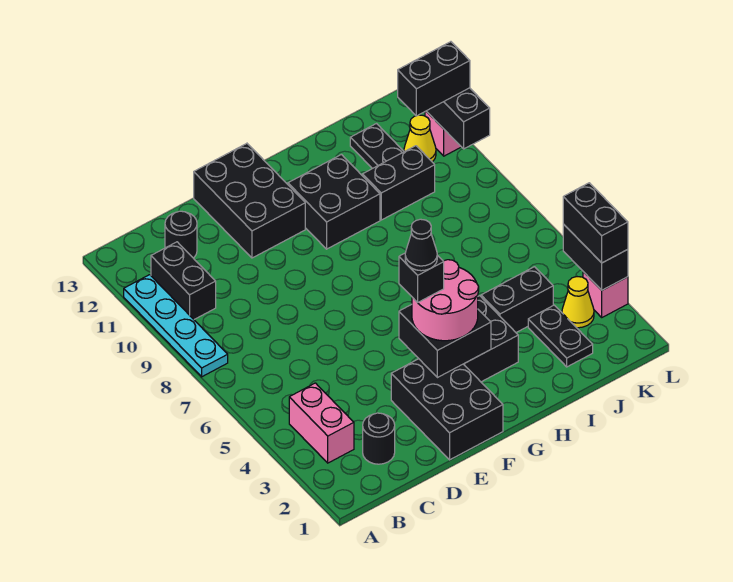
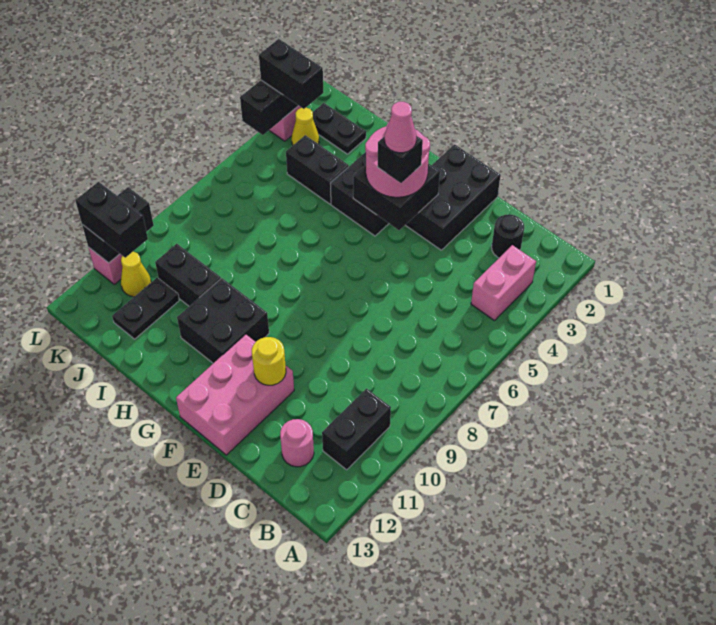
cyan plate A8:A11 level 1 -> none
black round brick C12 level 1 -> pink round brick C12 level 1
black brick E11:F13 level 1 -> pink brick E11:F13 level 1
none -> yellow round brick E11 level 2
black cone F4 level 5 -> pink cone F4 level 5
black plate J2:J3 level 1 -> black plate J2:K2 level 1
black brick L3:L4 level 3 -> black brick K3:L3 level 3

